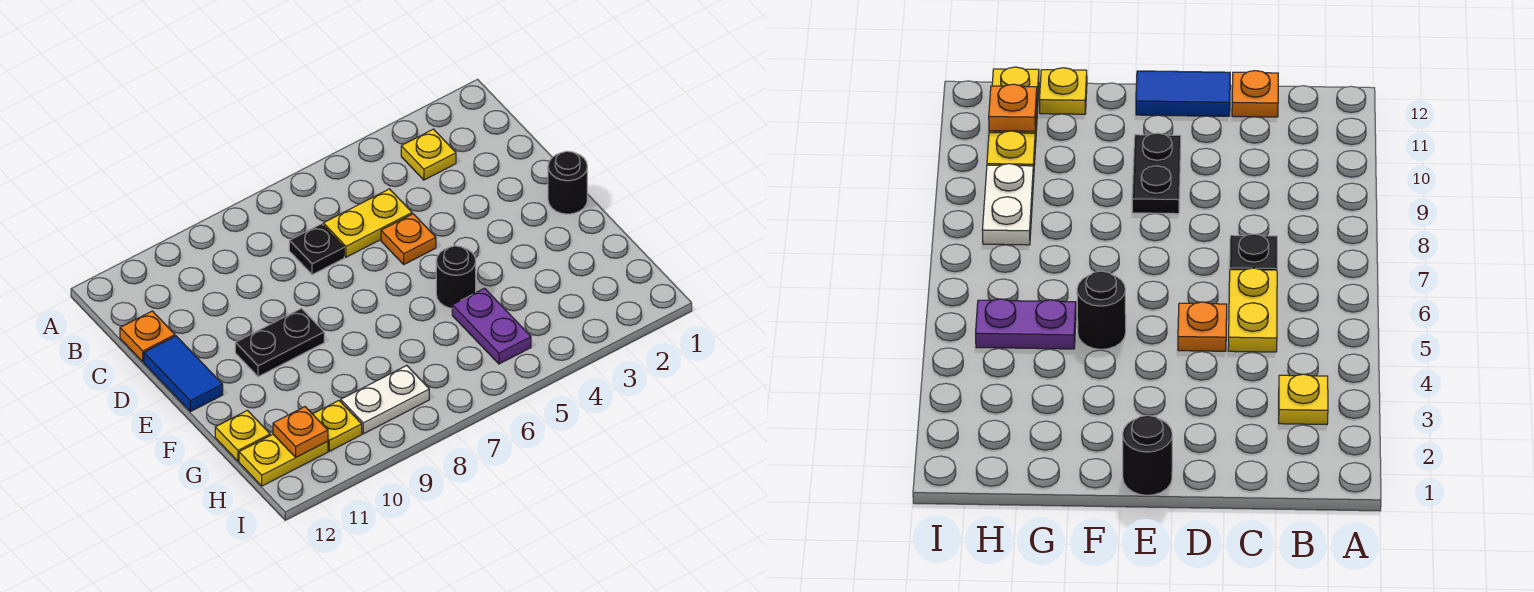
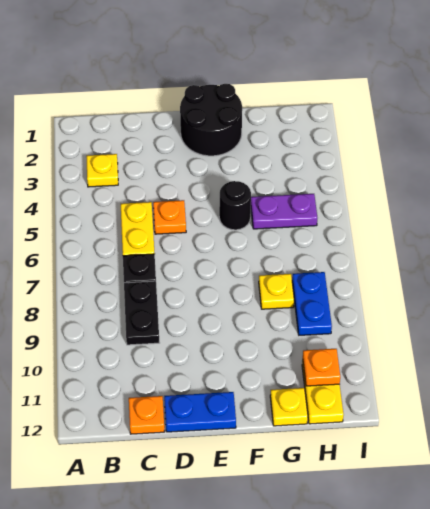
blue tile D12:E12 level 1 -> blue plate D12:E12 level 1
black round brick E1 level 1 -> black round brick E1:F2 level 1
black plate E9:E10 level 1 -> black plate C8:C9 level 1
white plate H8:H9 level 1 -> blue plate H8:H9 level 1
yellow plate H10 level 1 -> yellow plate G8 level 1

